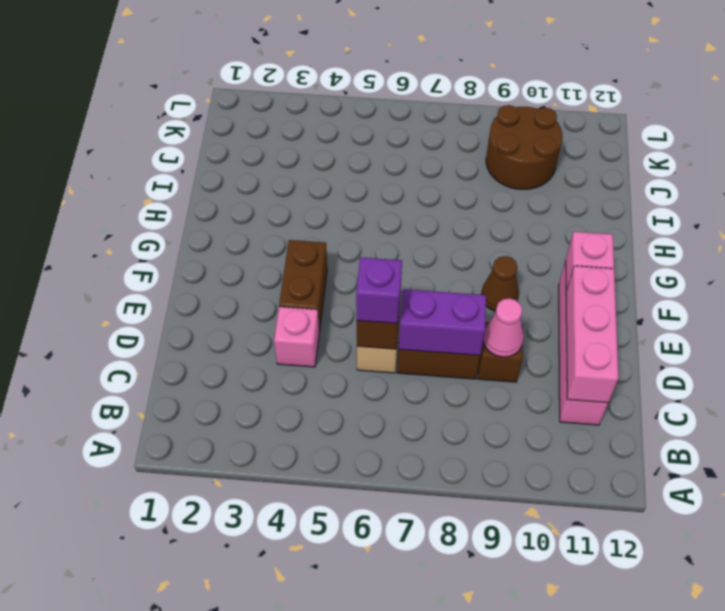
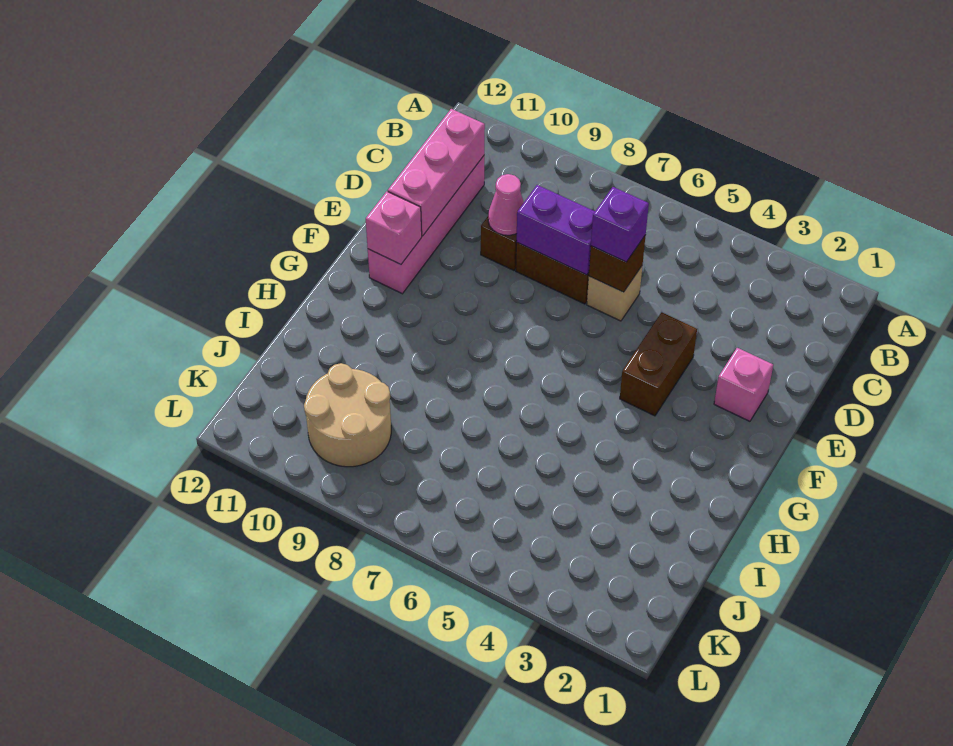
pink brick D4 level 1 -> pink brick E2 level 1
brown cone F9 level 1 -> none
brown round brick J9:K10 level 1 -> tan round brick J9:K10 level 1

